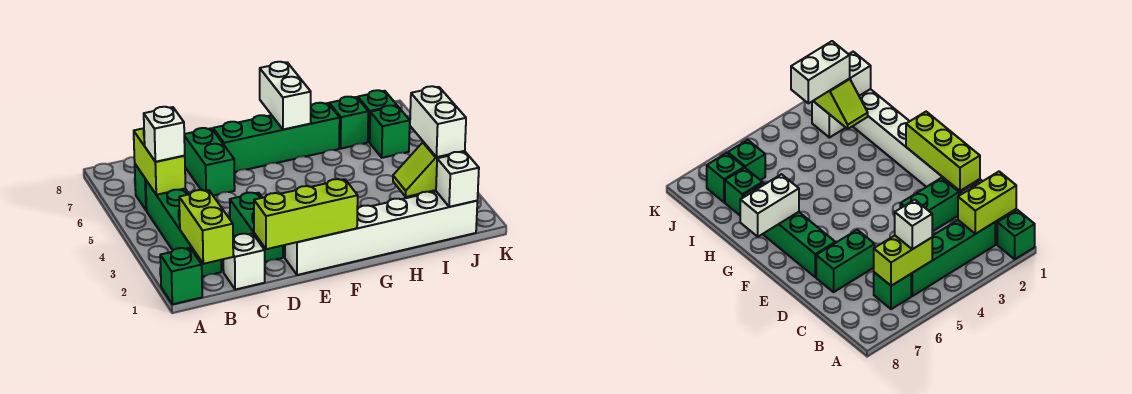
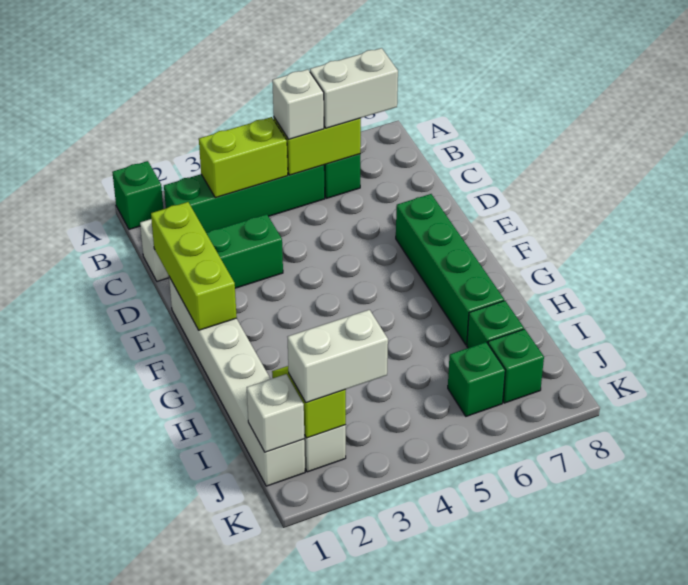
lime brick B1:B2 level 2 -> lime brick B3:B4 level 2
green brick D6:D7 level 1 -> none
white brick G7:G8 level 2 -> white brick B6:B7 level 3

